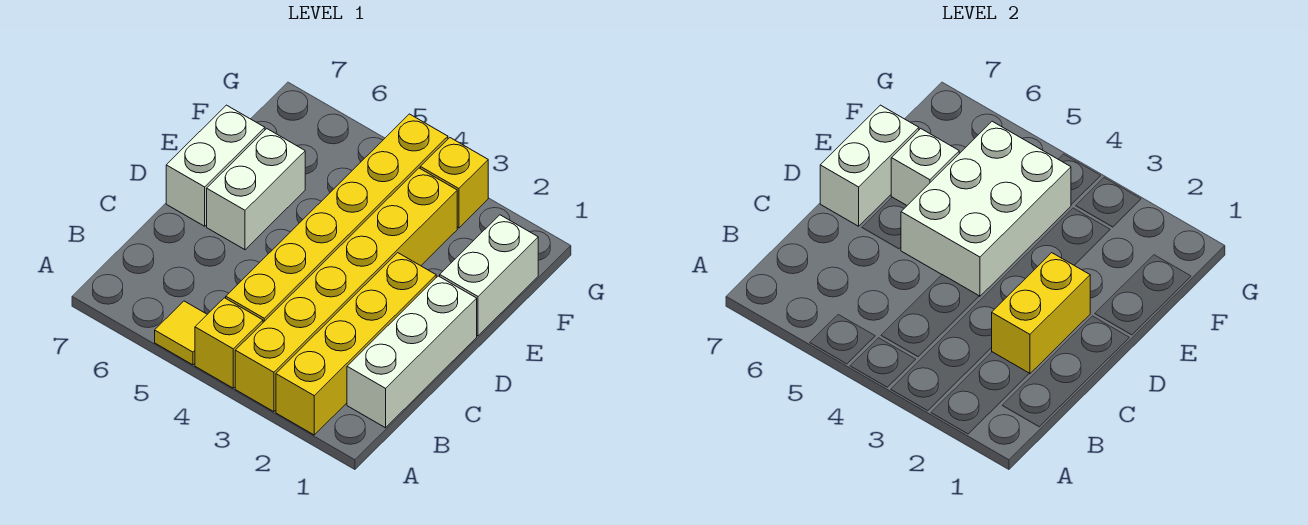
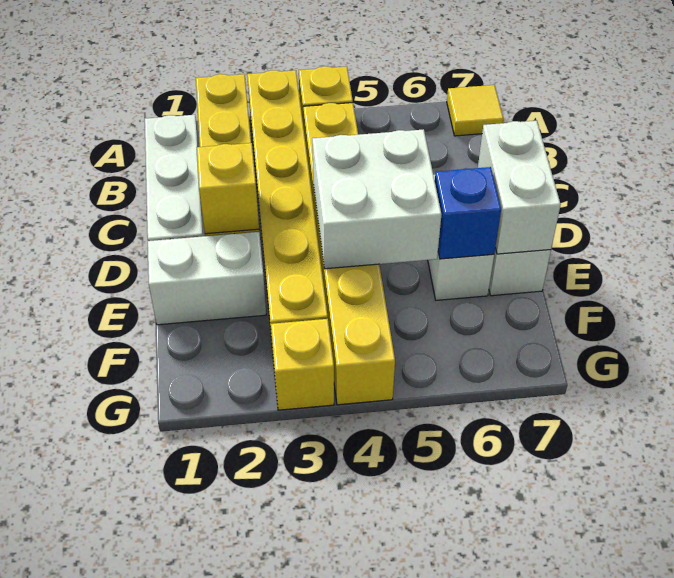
yellow tile A5 level 1 -> yellow tile A7 level 1
yellow brick C2:D2 level 2 -> yellow brick D2 level 2
white brick D4:F5 level 2 -> white brick D4:E5 level 2
white brick E1:F1 level 1 -> white brick E1:E2 level 1
white brick E6 level 2 -> blue brick E6 level 2

